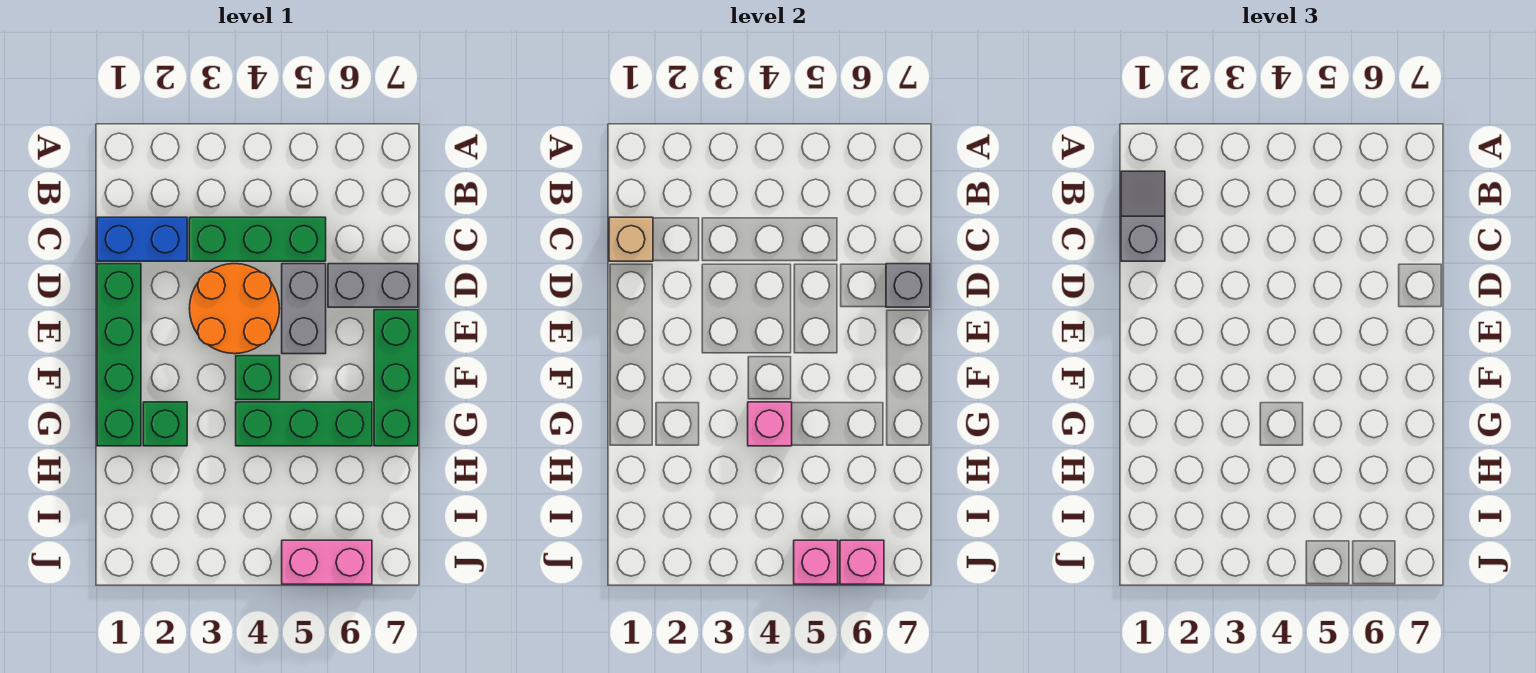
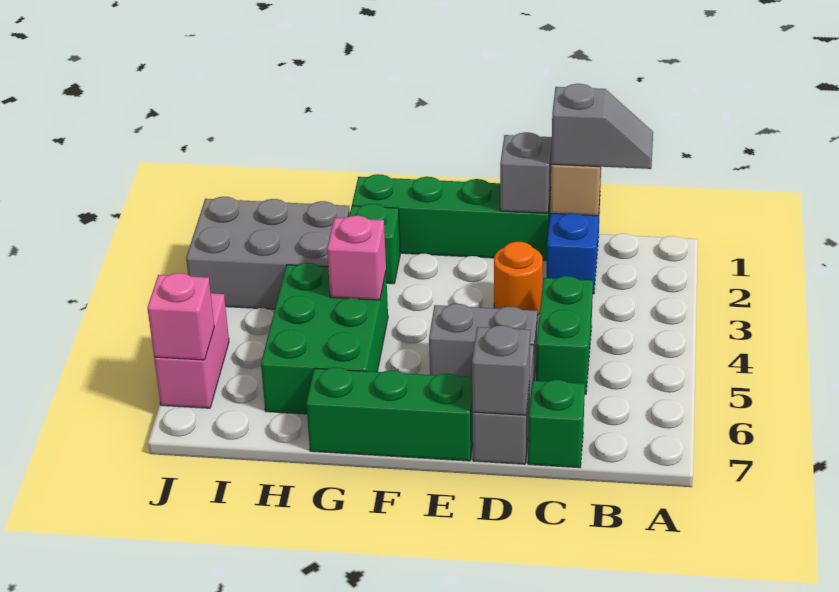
green brick C3:C5 level 1 -> green brick C4:C5 level 1
none -> grey brick D1 level 2
orange round brick D3:E4 level 1 -> orange round brick D3 level 1
green brick F4 level 1 -> green brick C7 level 1
green brick G4:G6 level 1 -> green brick G4:H6 level 1
none -> grey brick H2:J3 level 1
pink brick J5 level 2 -> none

